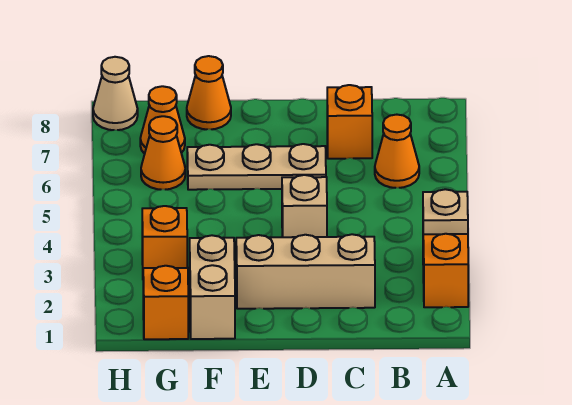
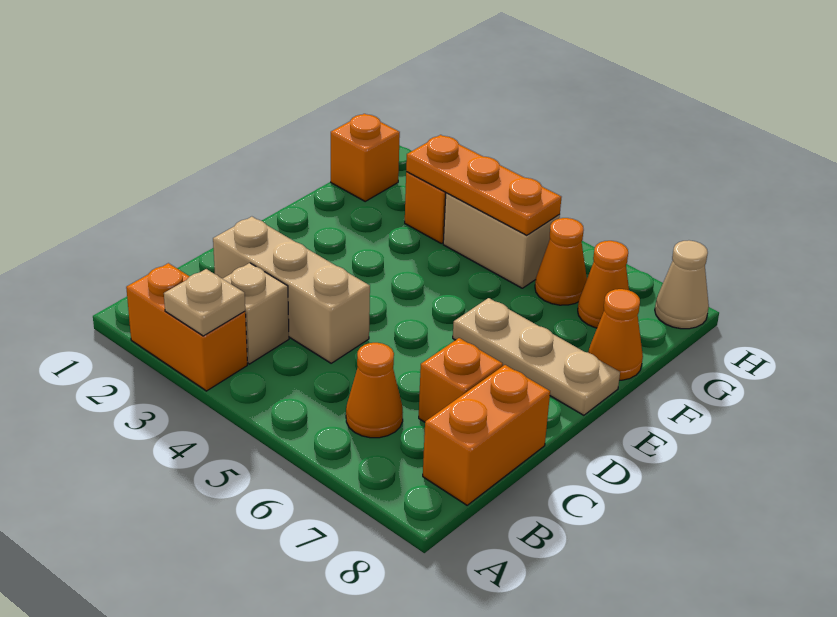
none -> orange brick B8:C8 level 1
tan brick C2:E2 level 1 -> tan brick C2:C4 level 1
tan brick D4 level 1 -> tan brick B3 level 1
tan plate D6:F6 level 1 -> tan plate E6:E8 level 1
tan brick F1:F2 level 1 -> tan brick G4:G5 level 1
none -> orange plate G3:G5 level 2

